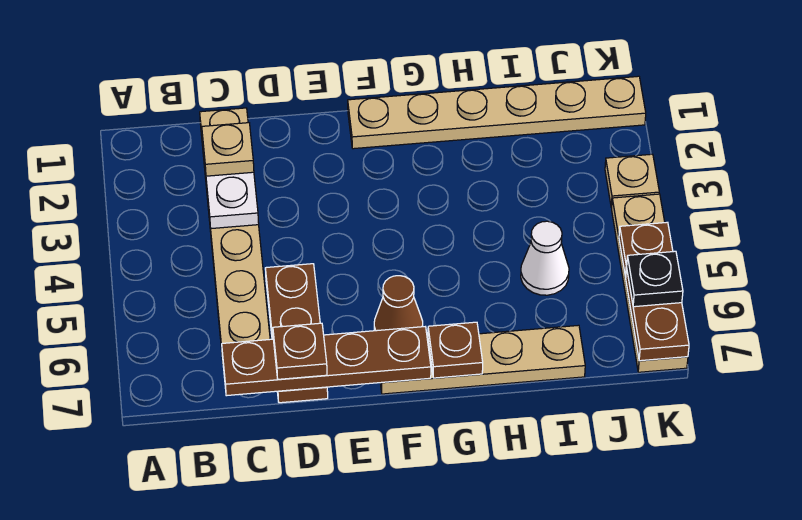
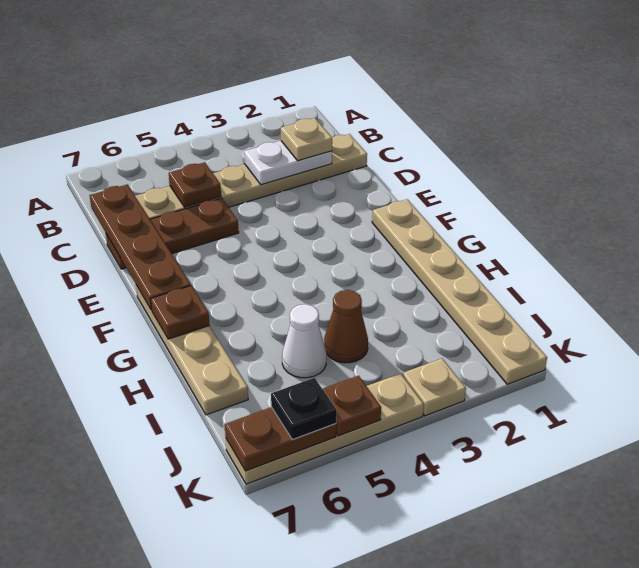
brown plate D7 level 3 -> brown plate C5 level 2
brown cone F6 level 1 -> brown cone I4 level 1

